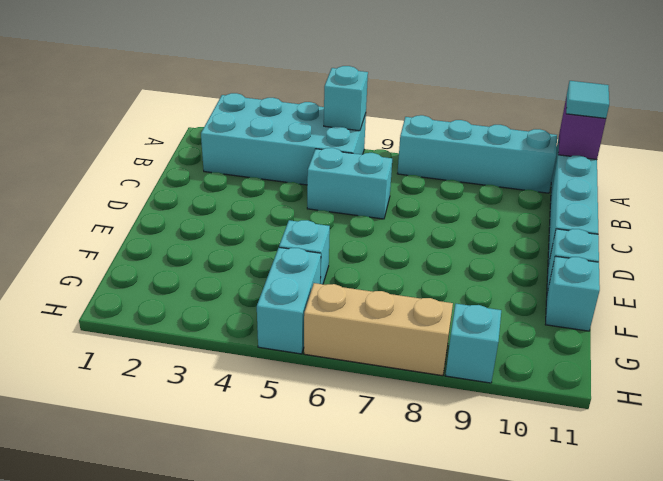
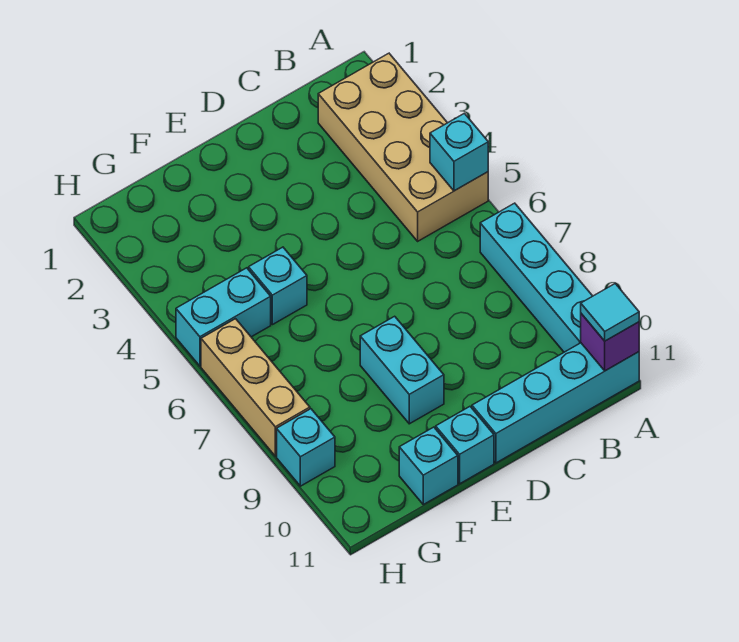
cyan brick A2:B5 level 1 -> tan brick A2:B5 level 1
cyan brick C5:C6 level 1 -> cyan brick E8:E9 level 1

